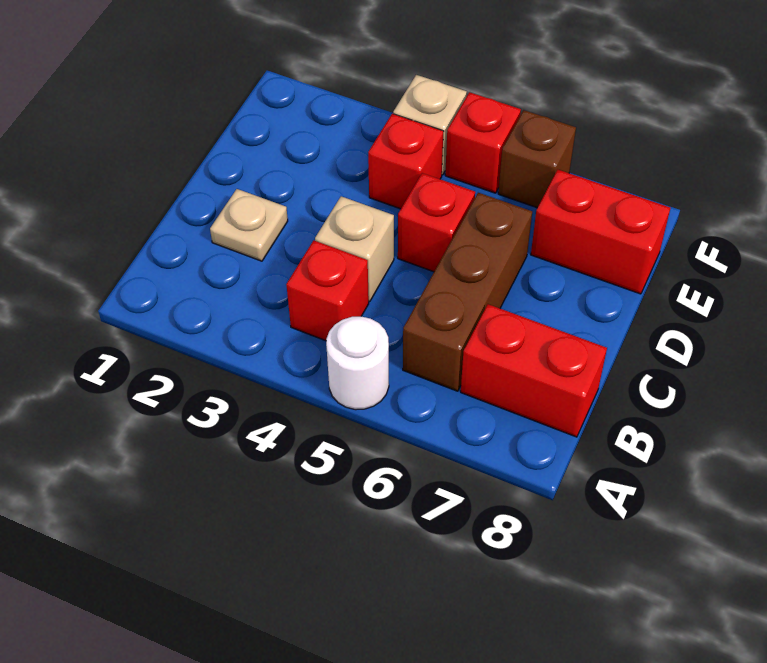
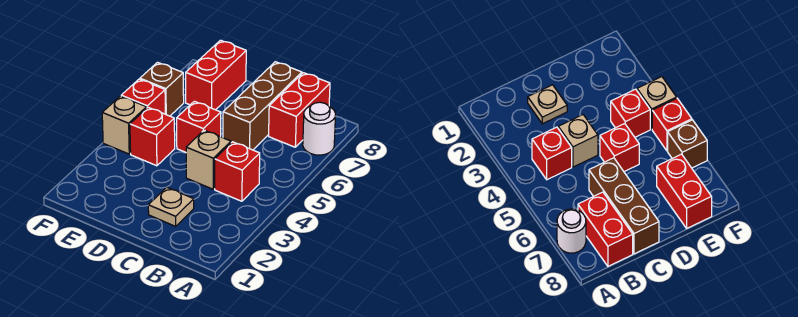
white round brick A5 level 1 -> white round brick A7 level 1
brown brick B6:D6 level 1 -> brown brick C6:C8 level 1

